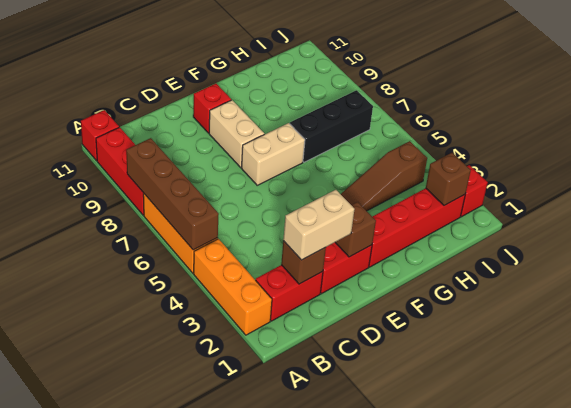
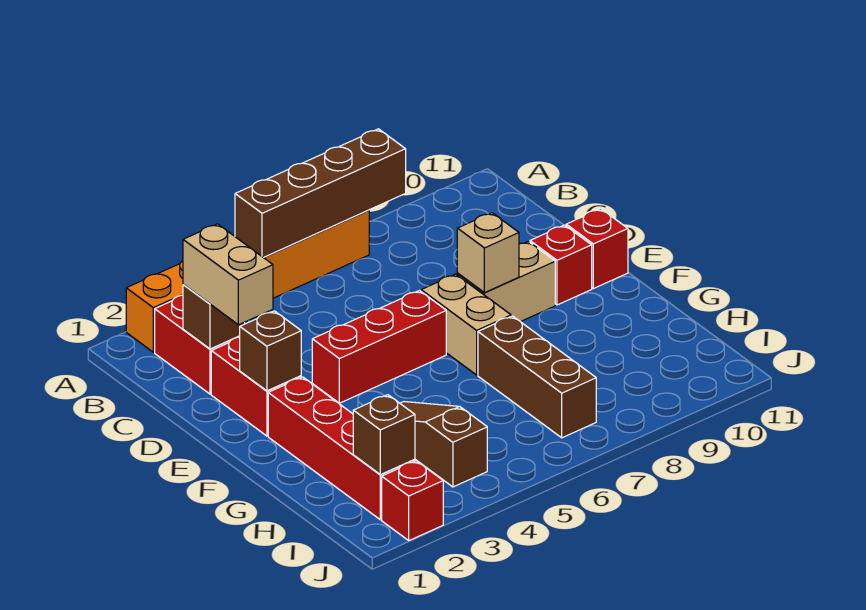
red brick A8:A10 level 1 -> red brick E4:E6 level 1
red brick A11 level 1 -> red brick E11 level 1
none -> tan brick E8 level 2
black brick G7:I7 level 1 -> brown brick G7:I7 level 1

